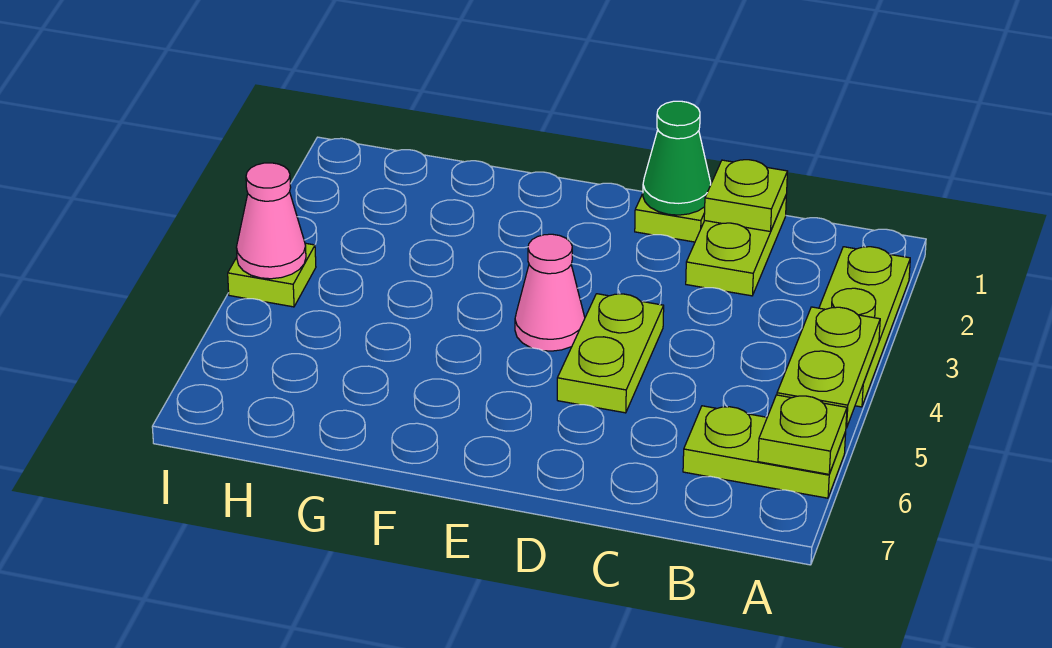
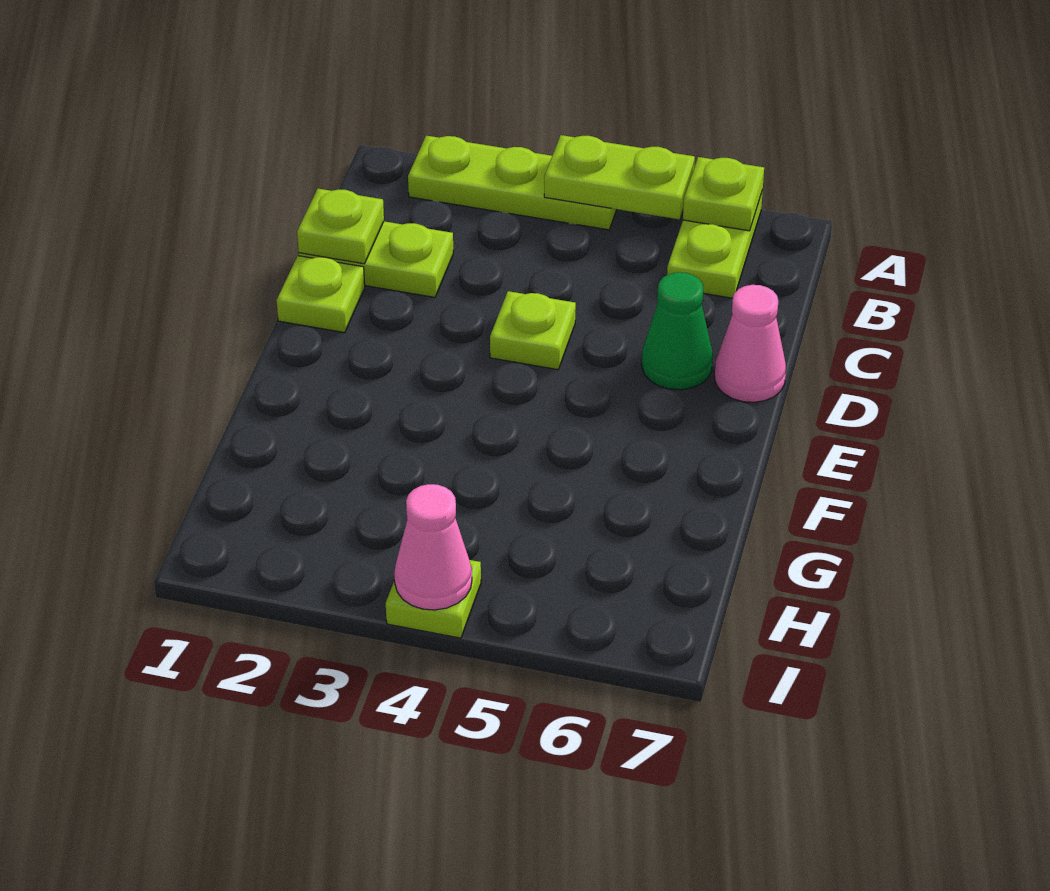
green cone D1 level 2 -> green cone D6 level 1
lime plate D4:D5 level 1 -> lime plate D4 level 1
pink cone E4 level 1 -> pink cone D7 level 1

